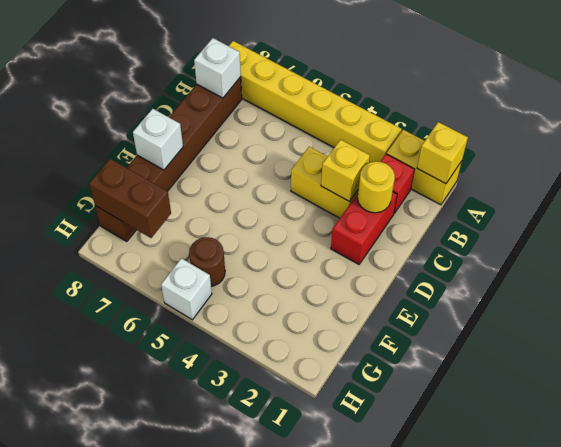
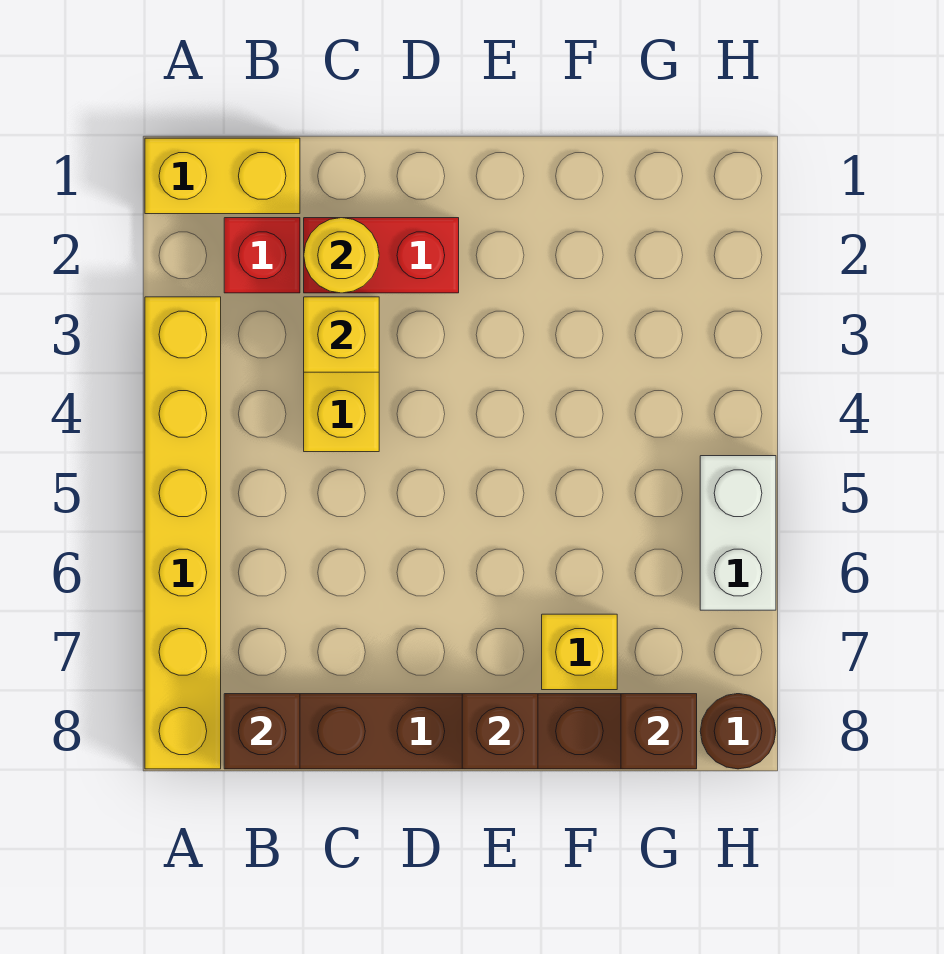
yellow brick A1:A2 level 1 -> yellow brick A1:B1 level 1
yellow brick A1 level 2 -> yellow brick F7 level 1
white brick B8 level 2 -> brown brick B8 level 2
white brick E8 level 2 -> brown brick E8 level 2
brown round brick G5 level 1 -> brown round brick H8 level 1
brown brick G7:G8 level 2 -> brown brick G8 level 2
white brick H5 level 1 -> white brick H5:H6 level 1

